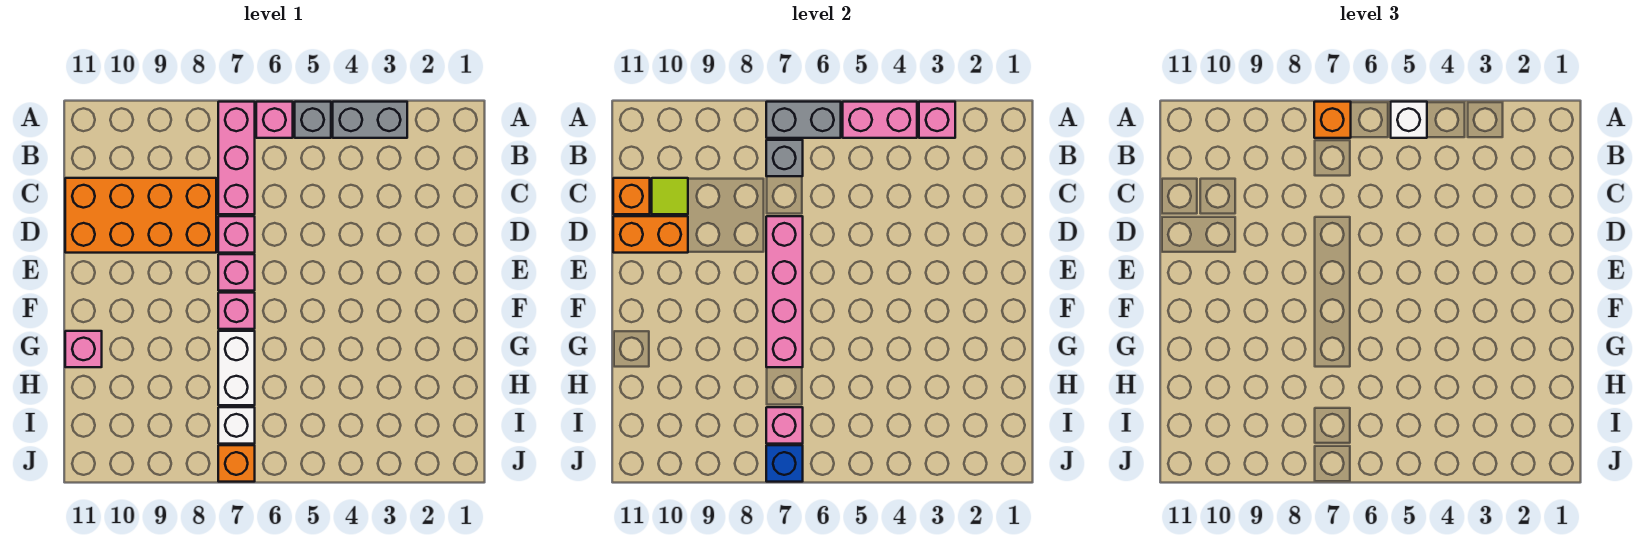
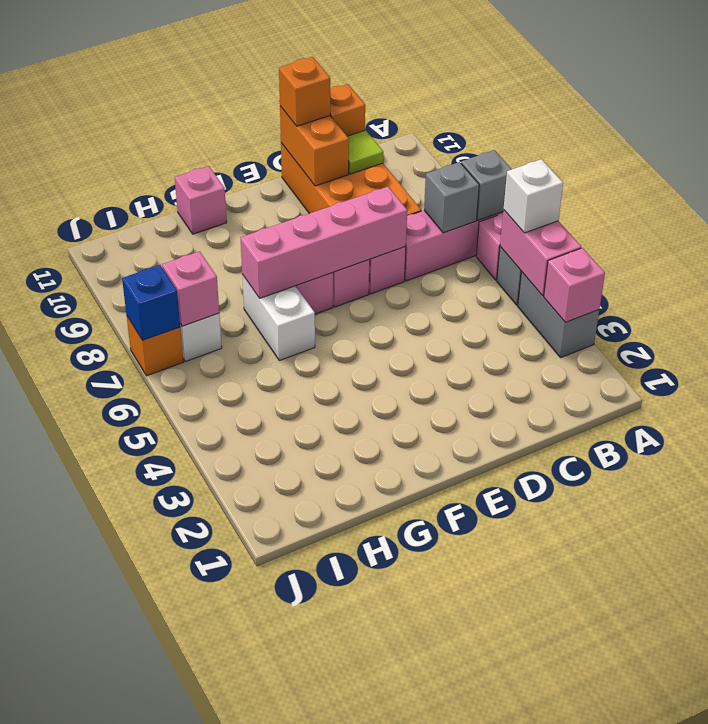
grey brick A6:A7 level 2 -> grey brick A7 level 2
orange brick A7 level 3 -> orange brick D11 level 3
white brick G7:H7 level 1 -> white brick G6:G7 level 1

